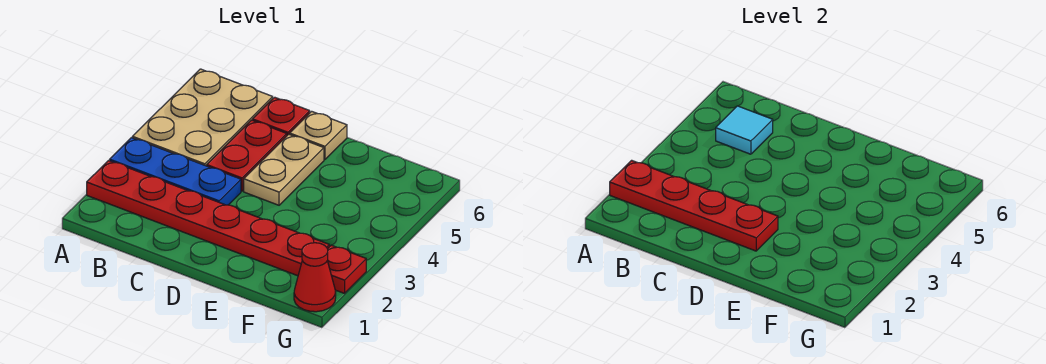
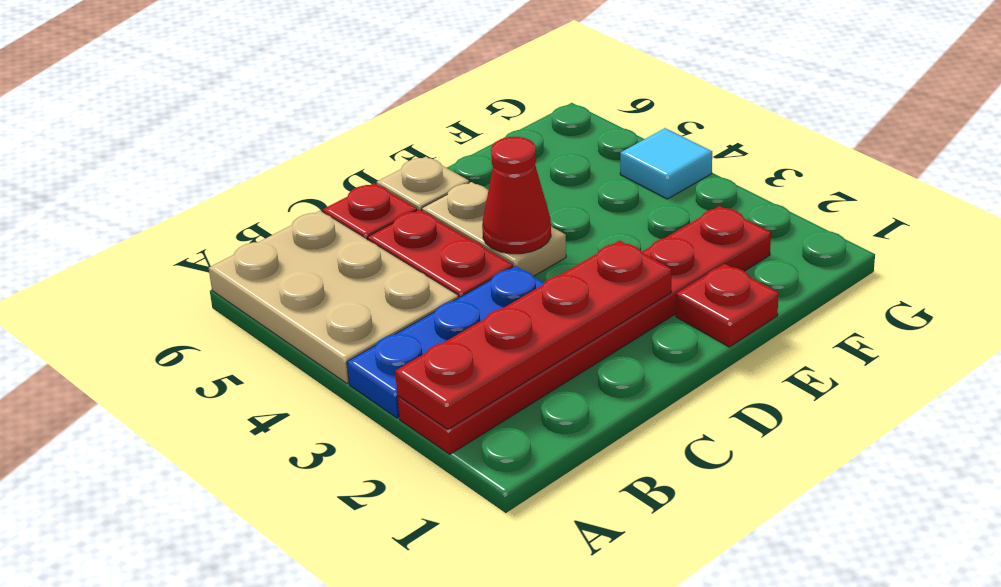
cyan tile B5 level 2 -> cyan tile G4 level 1
red cone G1 level 1 -> red cone D4 level 2
red plate G2 level 1 -> red plate E1 level 1

